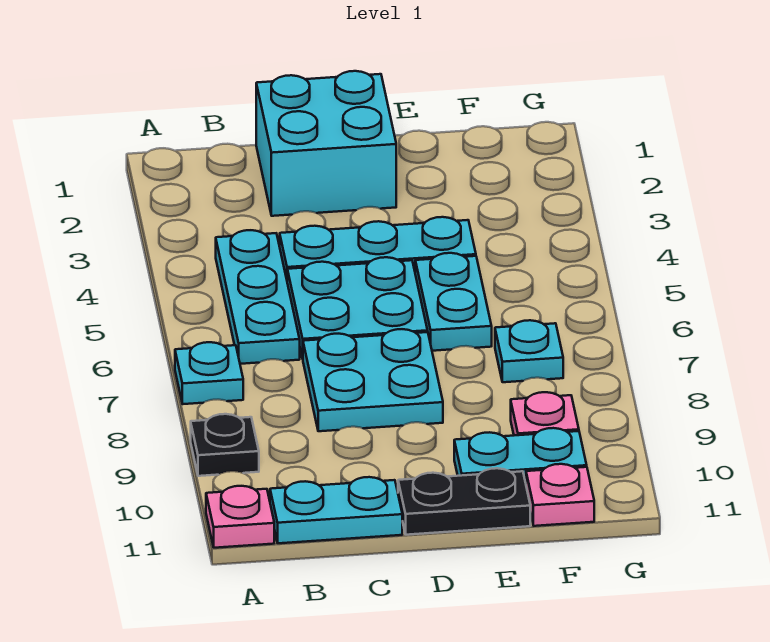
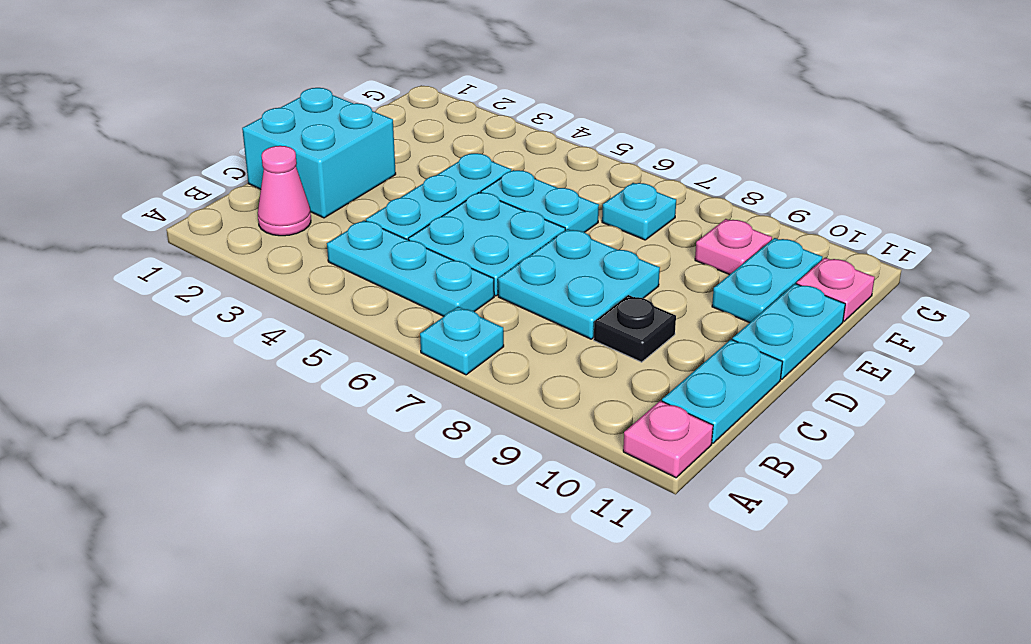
black plate A9 level 1 -> black plate C9 level 1
none -> pink cone B2 level 1
black plate D11:E11 level 1 -> cyan plate D11:E11 level 1

